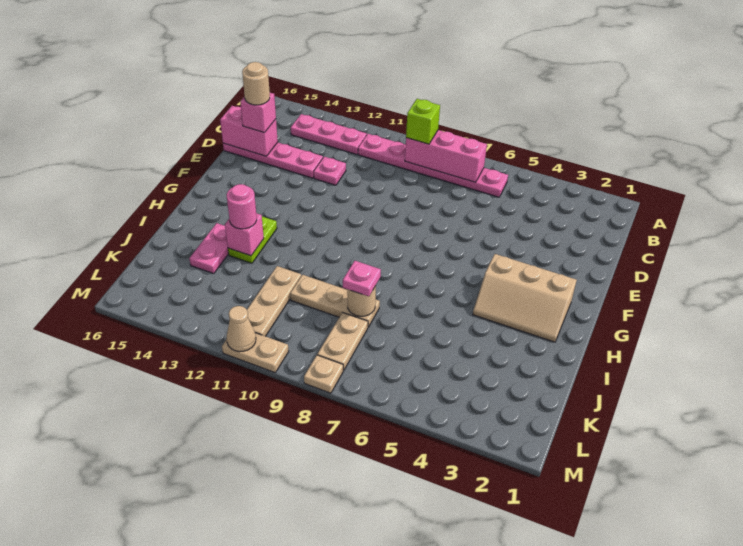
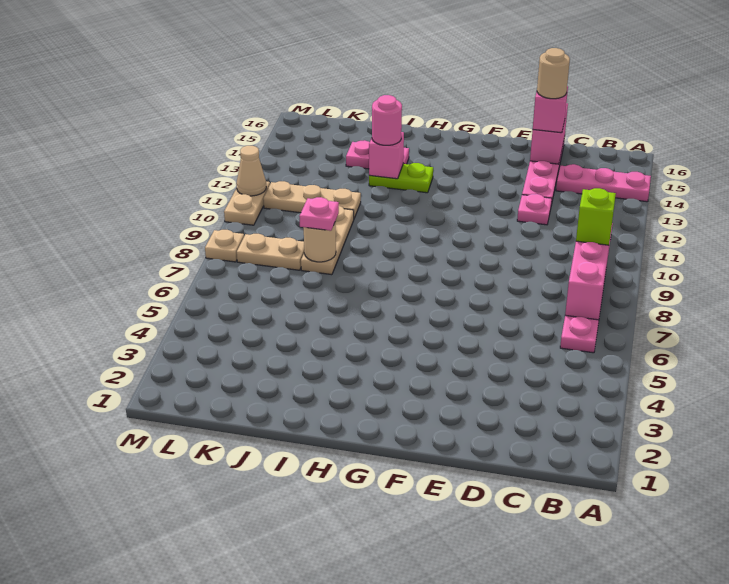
pink plate B12:B14 level 1 -> pink plate A14:C14 level 1
tan slope G2:H4 level 1 top G -> none

